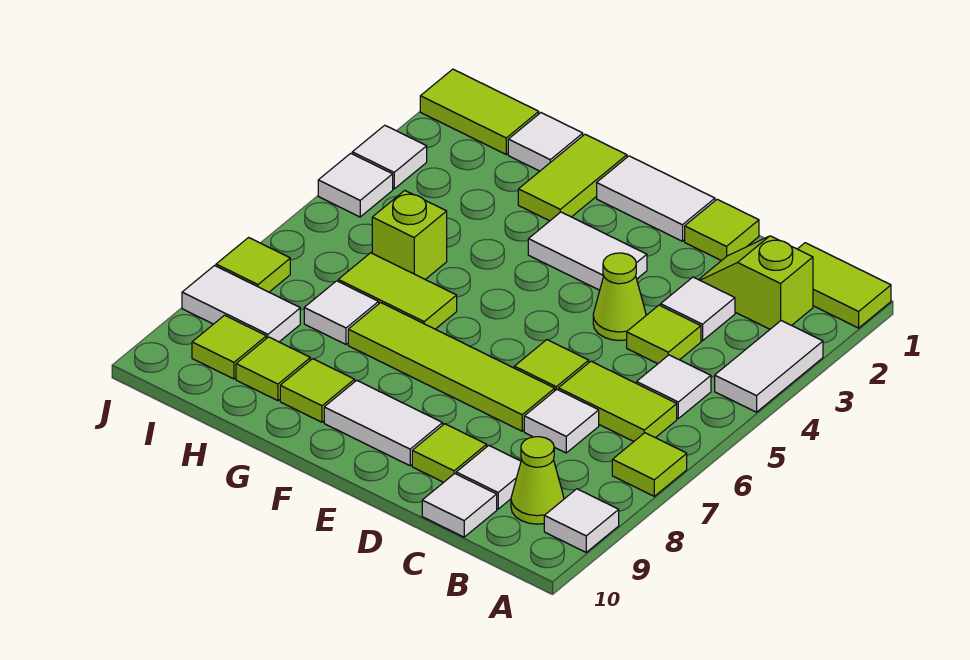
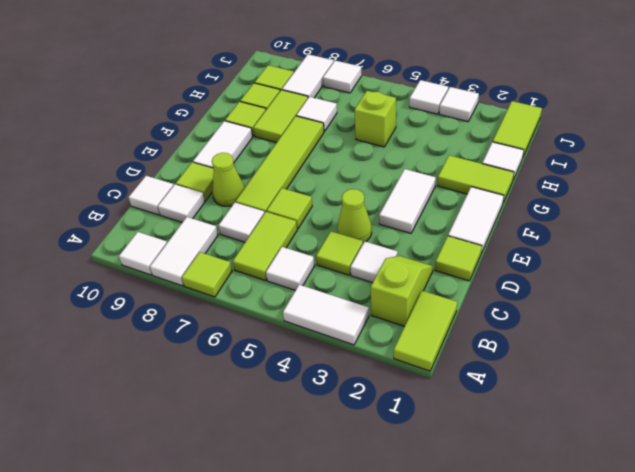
none -> white tile A8:B8 level 1
lime cone B9 level 1 -> lime cone D8 level 1
lime tile G6:H6 level 1 -> lime tile G8:H8 level 1
lime tile J7 level 1 -> white tile J7 level 1

